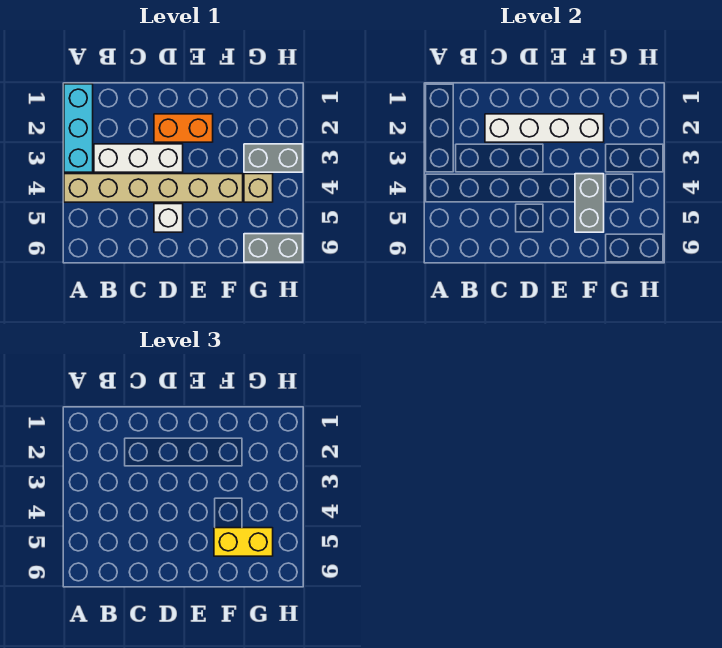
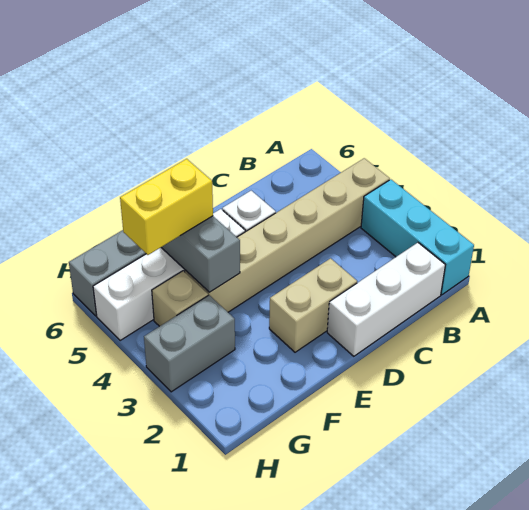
white brick B3:D3 level 1 -> white brick B1:D1 level 1
white brick C2:F2 level 2 -> white brick E5:H5 level 1
orange brick D2:E2 level 1 -> tan brick D2:E2 level 1

